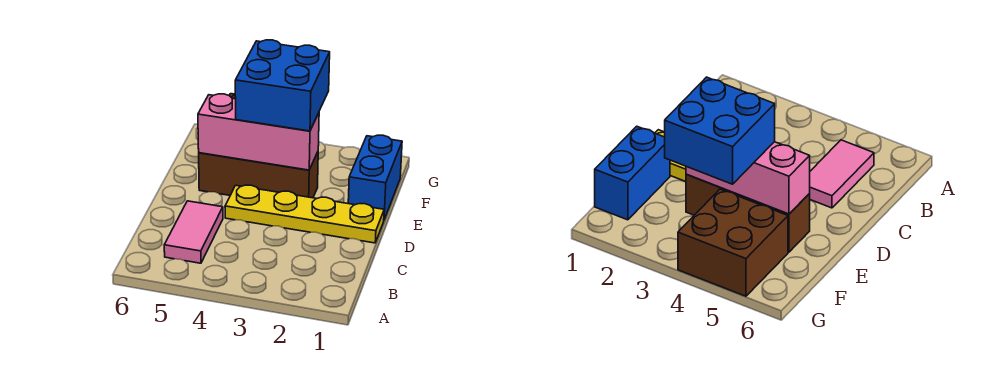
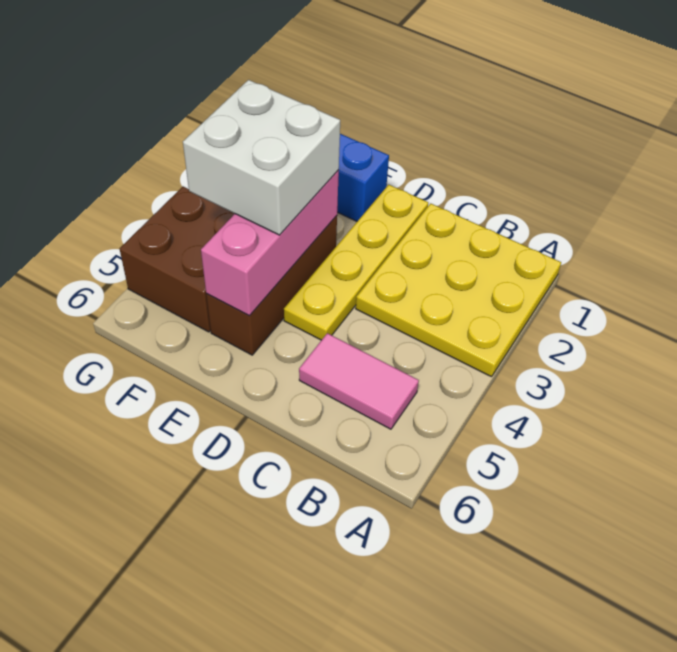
none -> yellow plate A1:C3 level 1
blue brick E3:F4 level 3 -> white brick E3:F4 level 3

